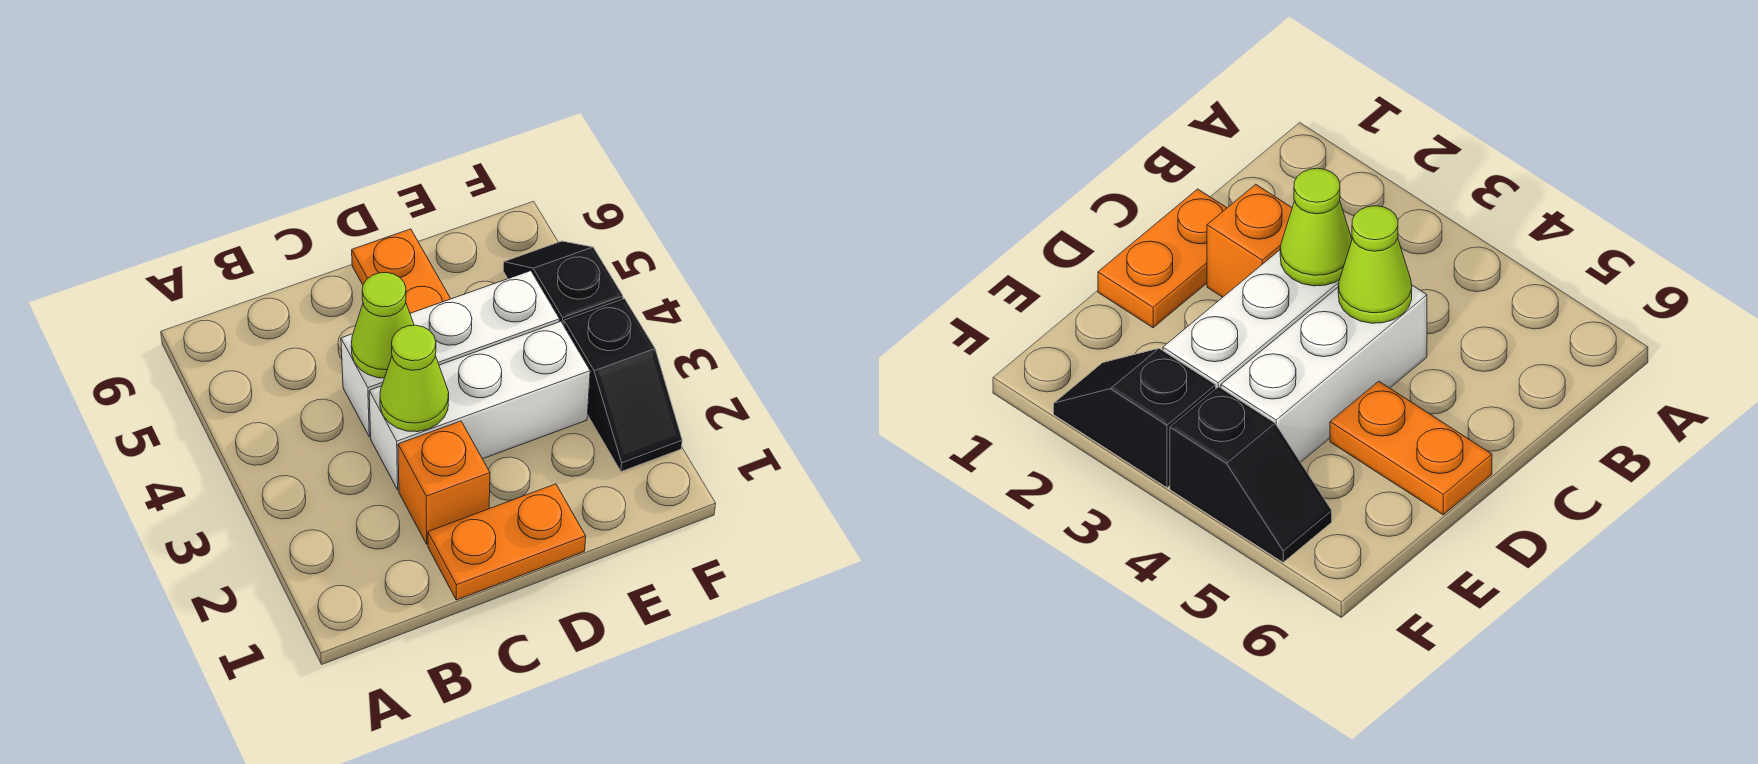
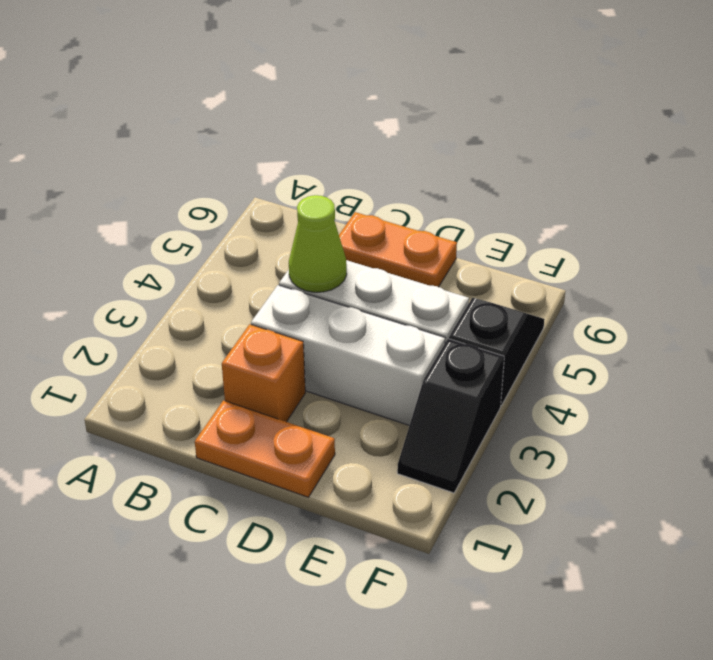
lime cone C3 level 2 -> none
orange plate D5:D6 level 1 -> orange plate C6:D6 level 1

